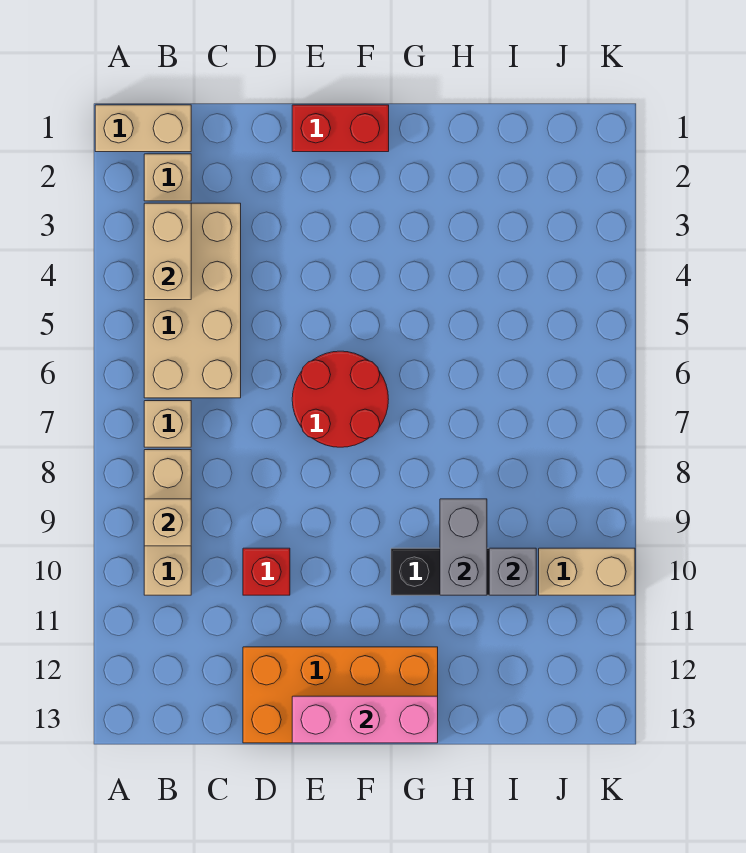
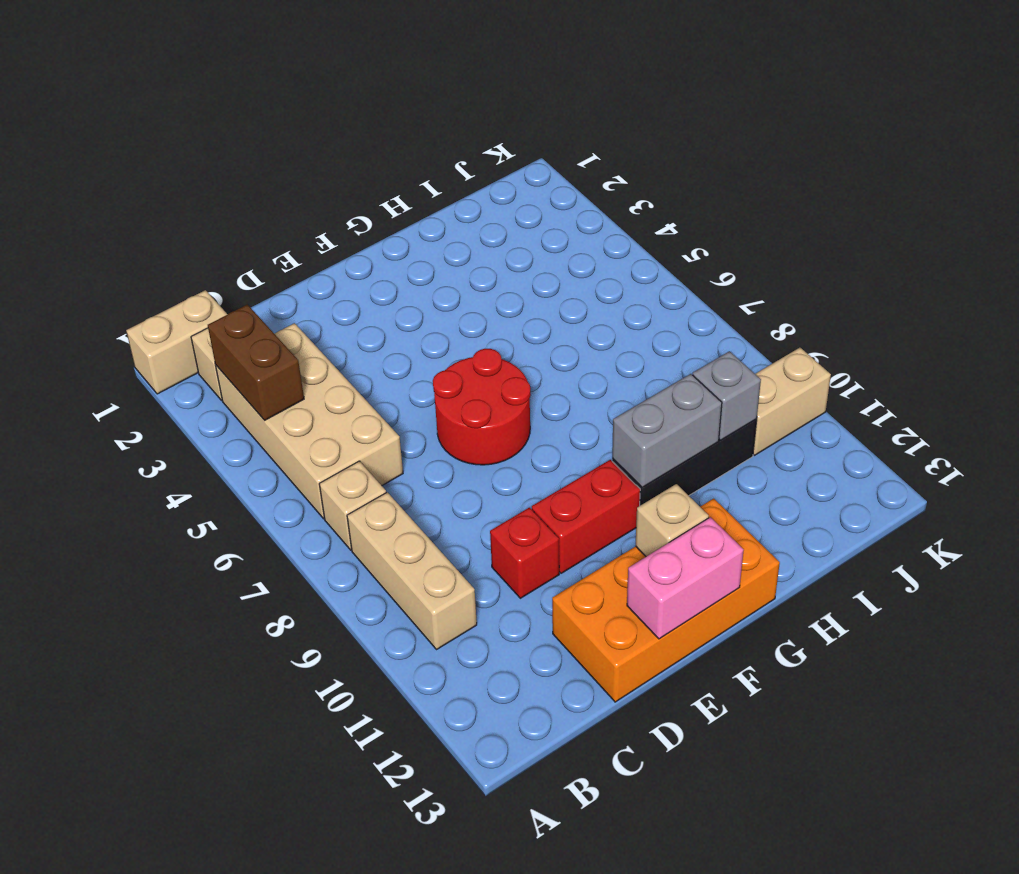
tan brick B3:B4 level 2 -> brown brick B3:B4 level 2
tan brick B9 level 2 -> tan brick F12 level 2
red brick E1:F1 level 1 -> red brick E10:F10 level 1
pink brick E13:G13 level 2 -> pink brick E13:F13 level 2
grey brick H9:H10 level 2 -> grey brick G10:H10 level 2

